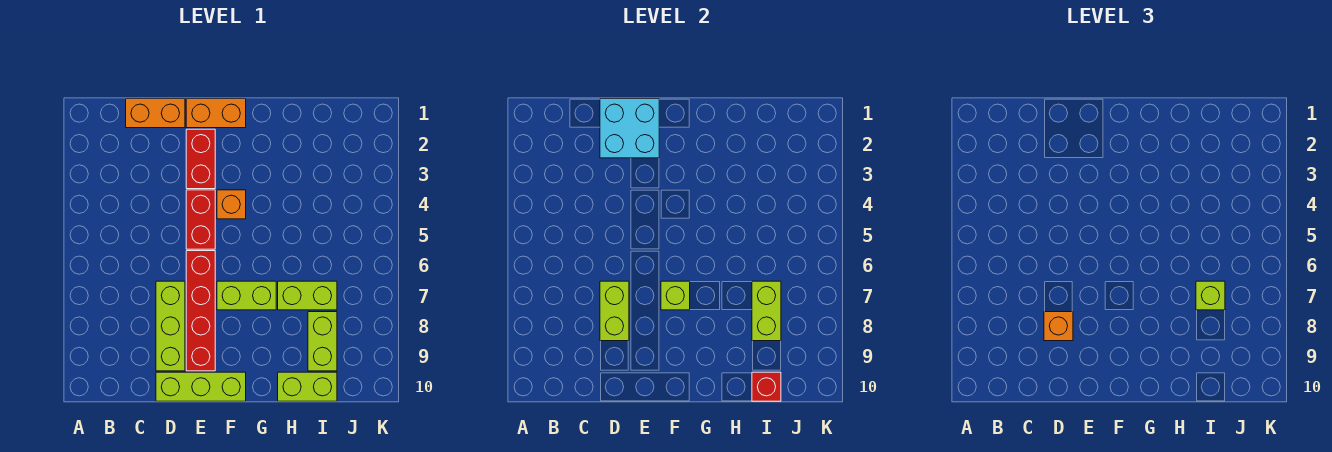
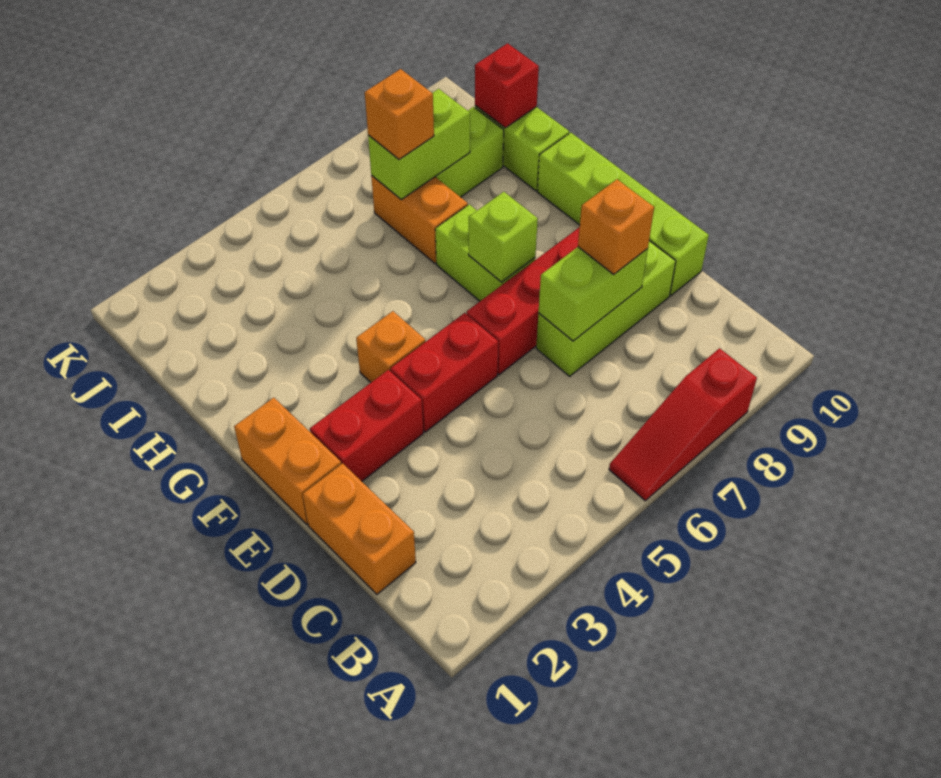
none -> red slope A6:A8 level 1 top 8
cyan brick D1:E2 level 2 -> none
lime brick D10:F10 level 1 -> lime brick D10:G10 level 1
lime brick H7:I7 level 1 -> orange brick H7:I7 level 1
lime brick I7 level 3 -> orange brick I7 level 3

